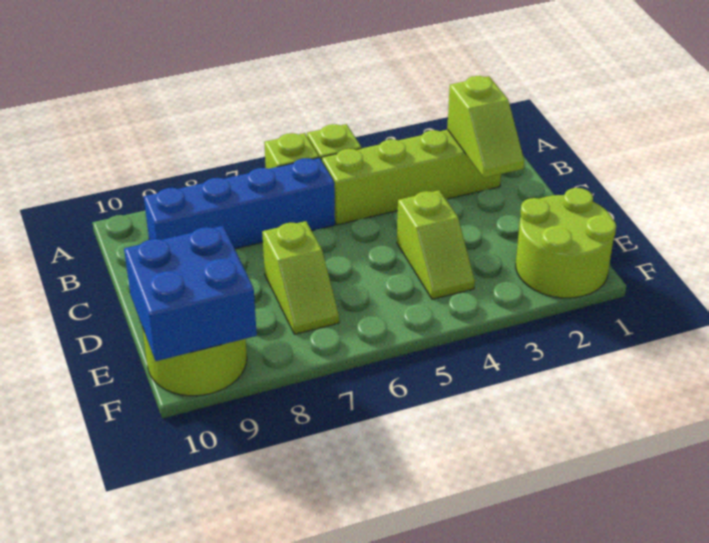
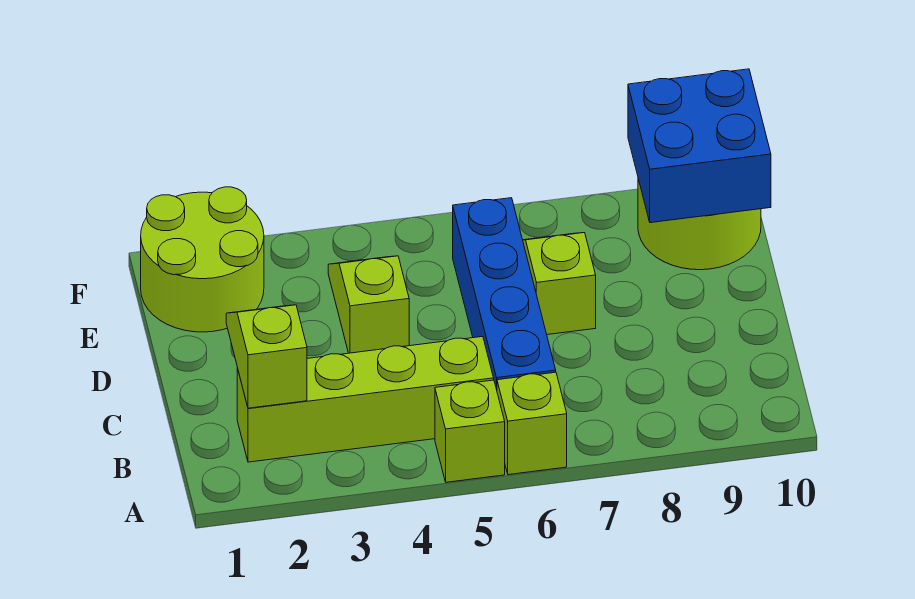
blue brick B6:B9 level 1 -> blue brick B6:E6 level 1

